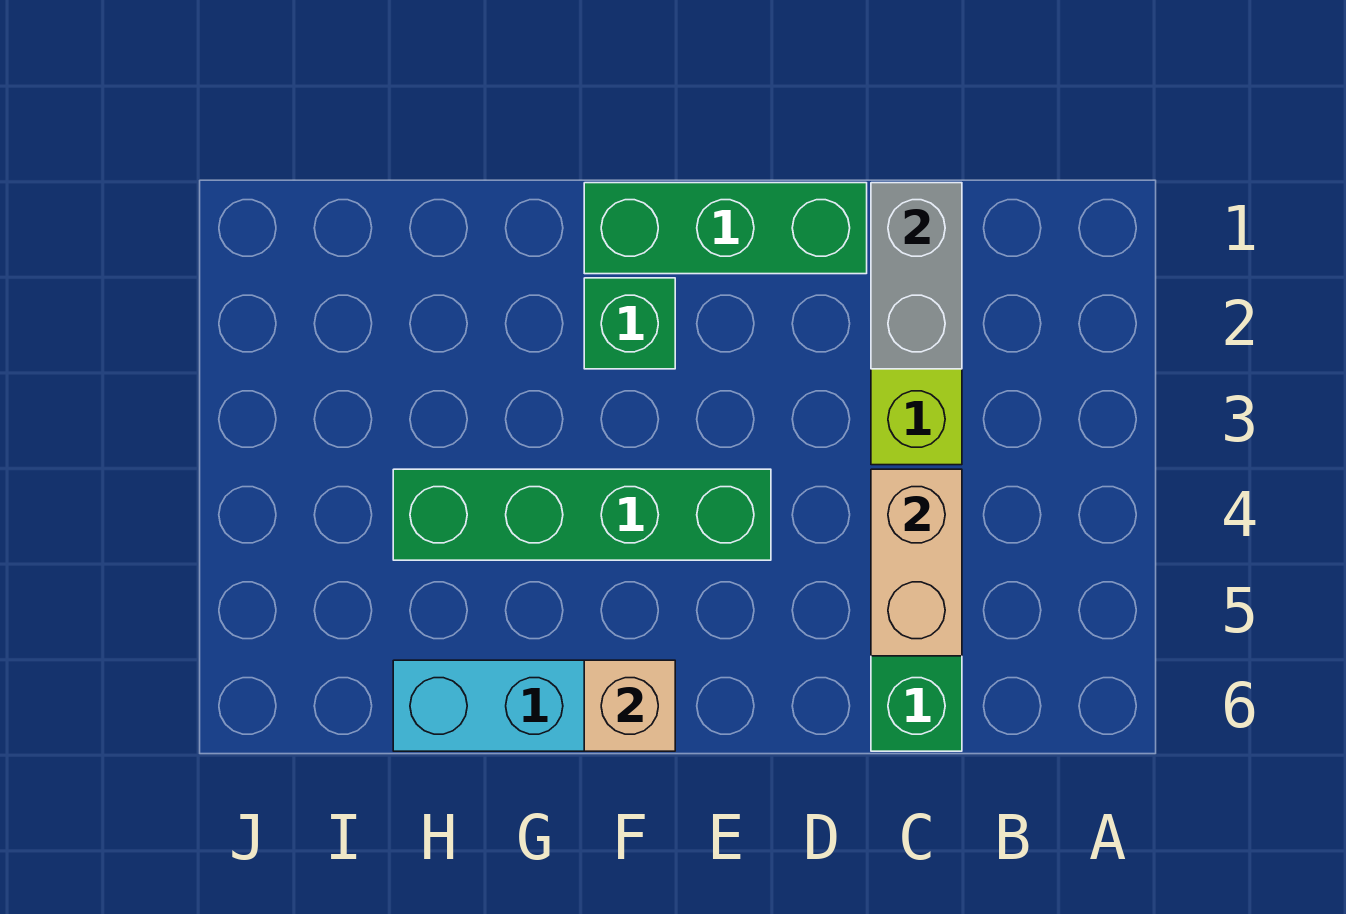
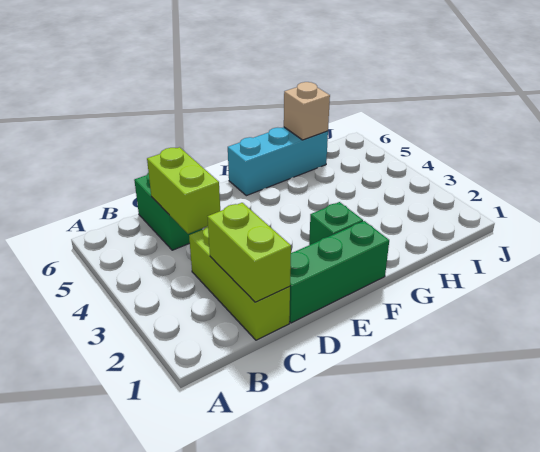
grey brick C1:C2 level 2 -> lime brick C1:C2 level 2
tan brick C4:C5 level 2 -> lime brick C4:C5 level 2
green brick E4:H4 level 1 -> none
tan brick F6 level 2 -> tan brick H6 level 2

